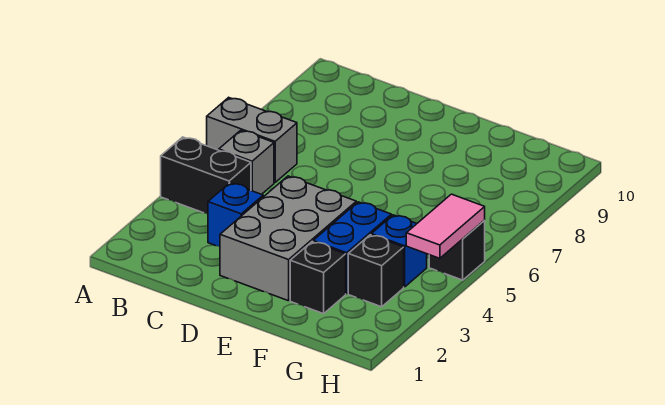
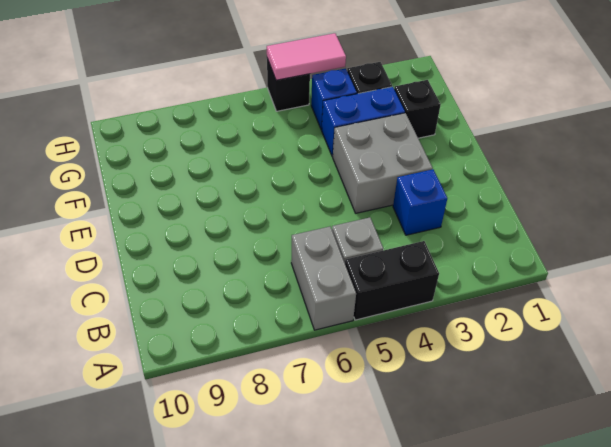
black brick A4:B4 level 1 -> black brick A4:A5 level 1
grey brick D2:E4 level 1 -> grey brick D3:E4 level 1

